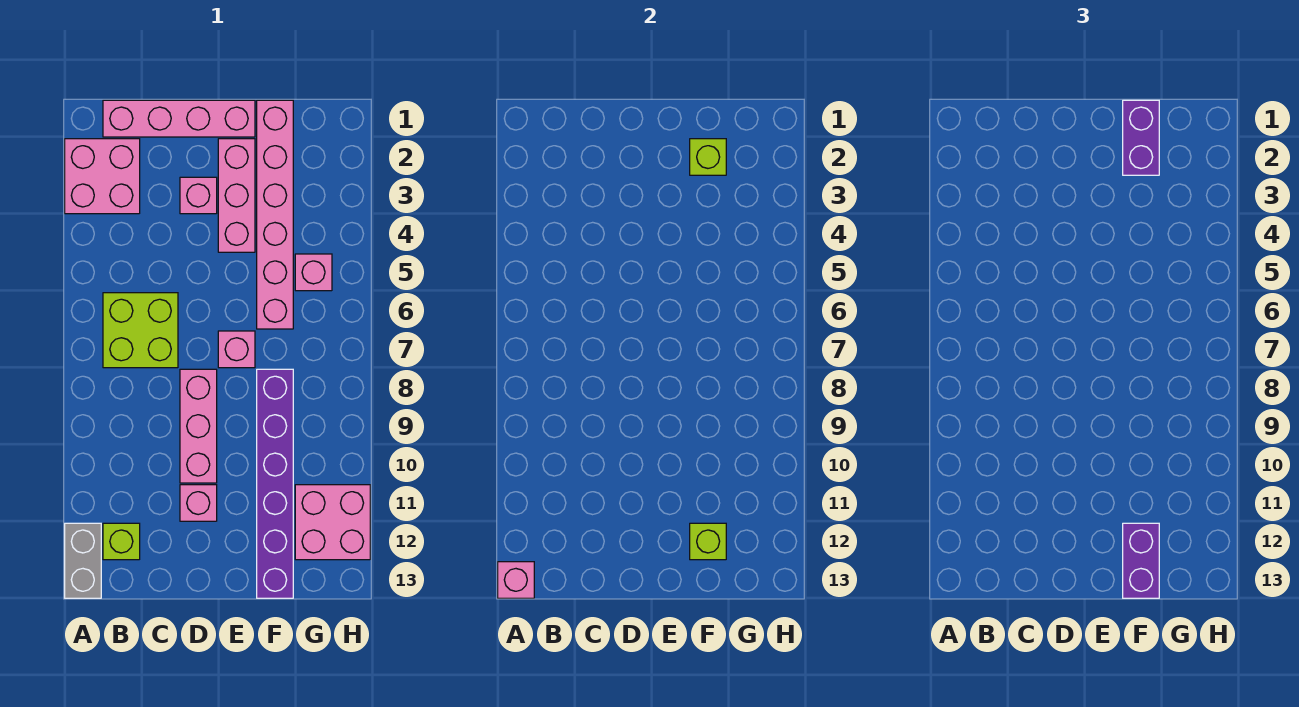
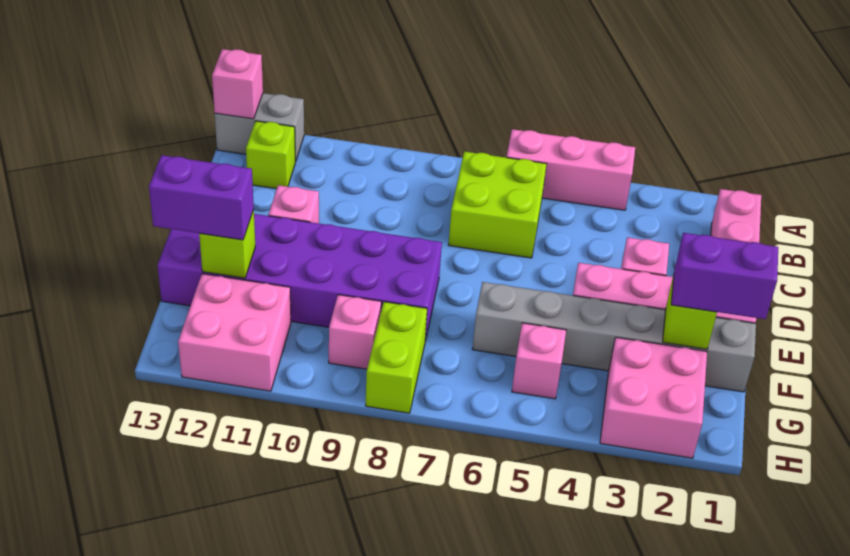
pink brick A2:B3 level 1 -> pink brick G2:H3 level 1
pink brick D8:D10 level 1 -> pink brick A4:A6 level 1
pink brick E7 level 1 -> pink brick G9 level 1
pink brick F1:F6 level 1 -> grey brick F1:F6 level 1
purple brick F8:F13 level 1 -> purple brick E8:F13 level 1
none -> lime brick G8:H8 level 1

